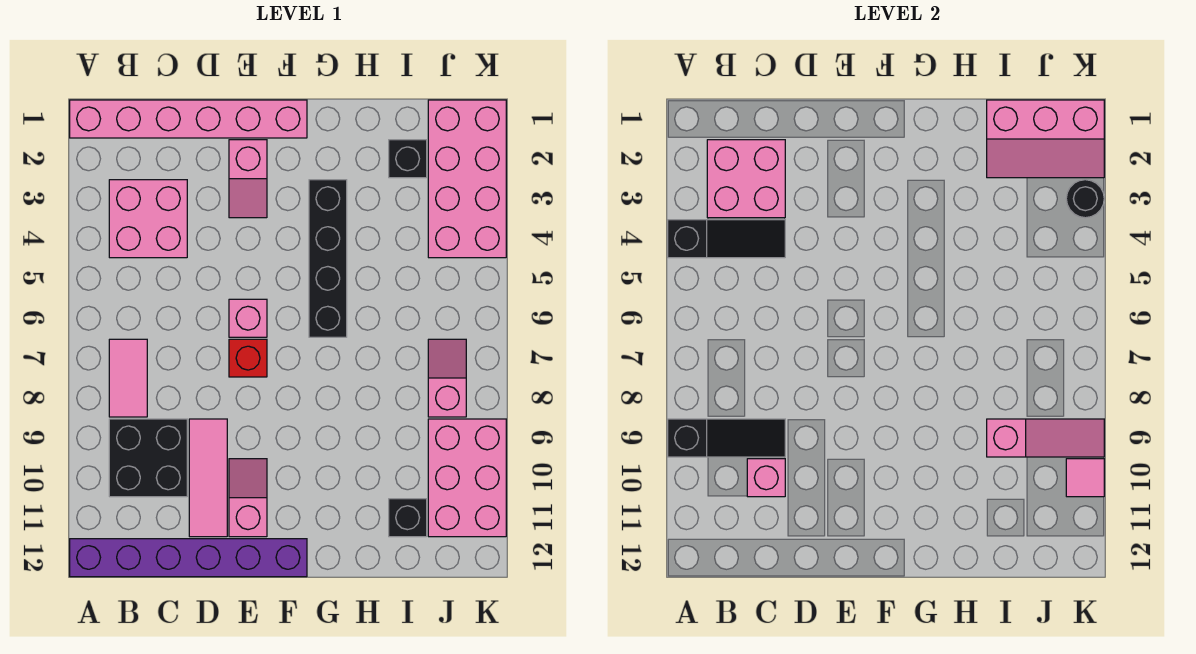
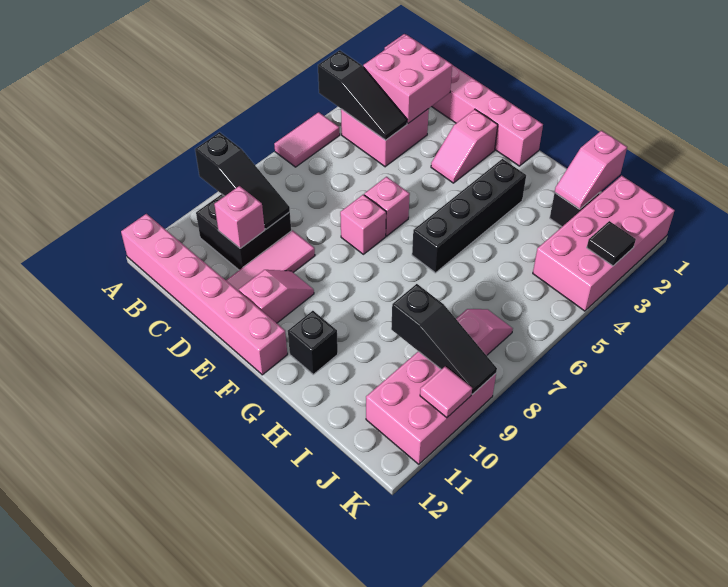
purple brick A12:F12 level 1 -> pink brick A12:F12 level 1
pink tile B7:B8 level 1 -> pink tile A5:A6 level 1
red brick E7 level 1 -> pink brick E7 level 1
pink slope I1:K2 level 2 top 1 -> pink slope I1:I2 level 2 top 1
pink slope I9:K9 level 2 top I -> black slope I9:K9 level 2 top I
black brick I11 level 1 -> black brick G11 level 1
black round brick K3 level 2 -> black tile K3 level 2

